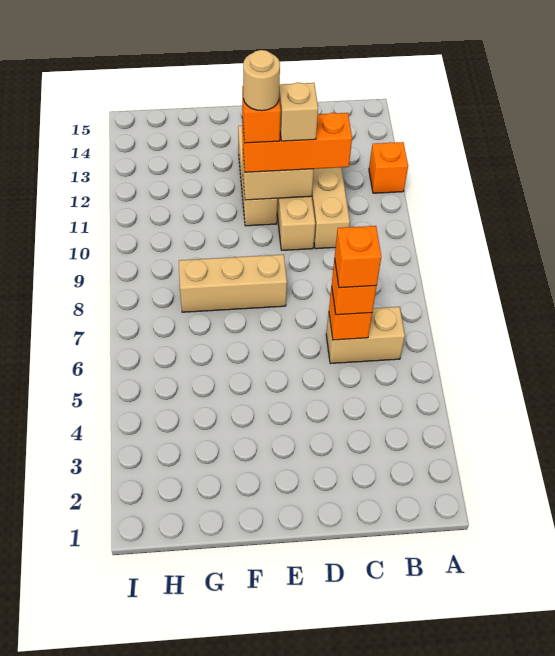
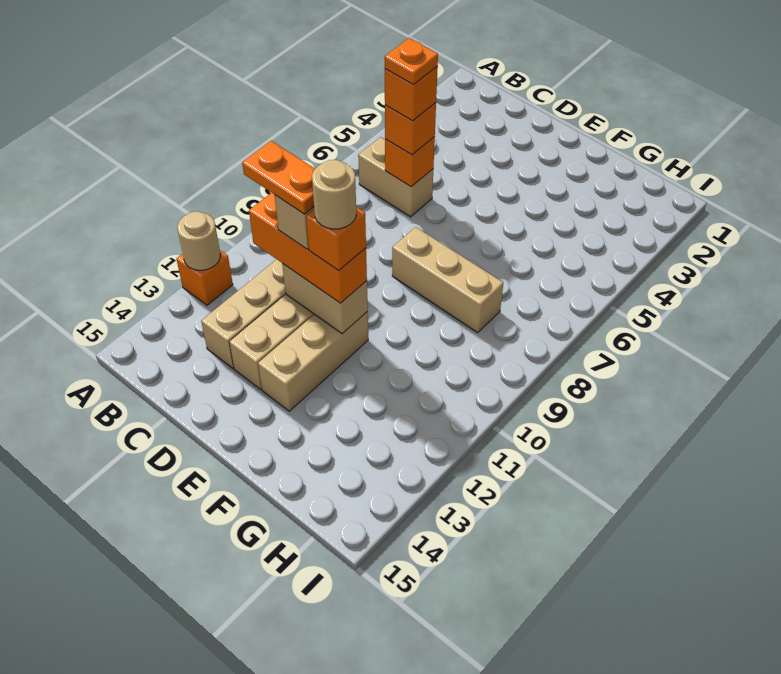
none -> tan round brick A12 level 2
none -> orange plate C6 level 5
none -> orange plate C11:D11 level 5

